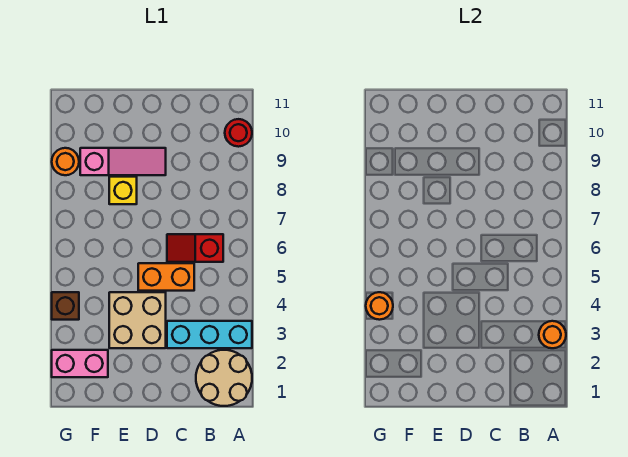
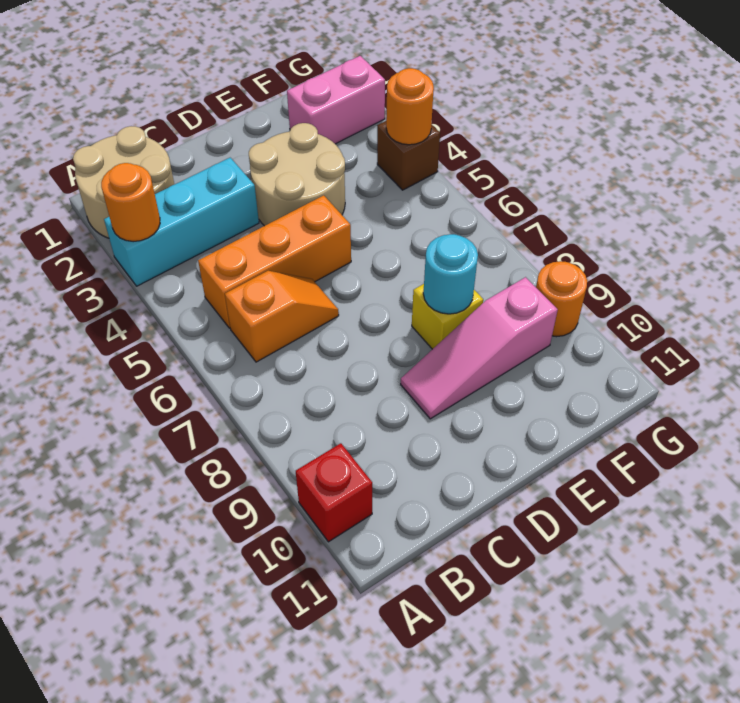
red round brick A10 level 1 -> red brick A10 level 1
red slope B6:C6 level 1 top B -> orange slope B6:C6 level 1 top B
orange brick C5:D5 level 1 -> orange brick B5:D5 level 1
tan brick D3:E4 level 1 -> tan round brick D3:E4 level 1
none -> cyan round brick E8 level 2

